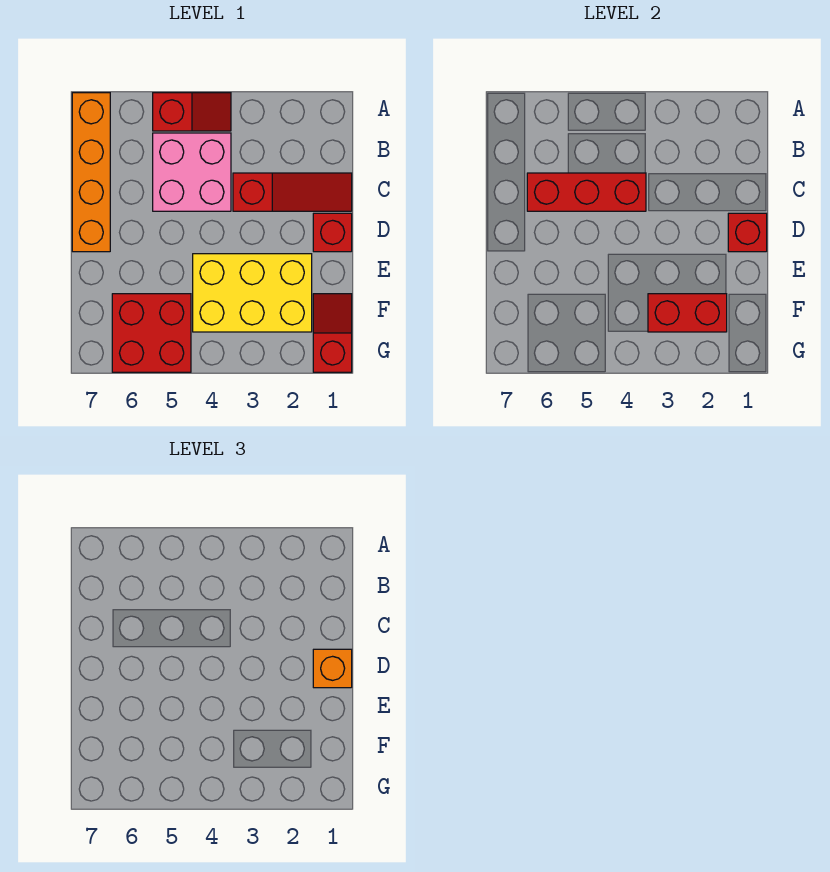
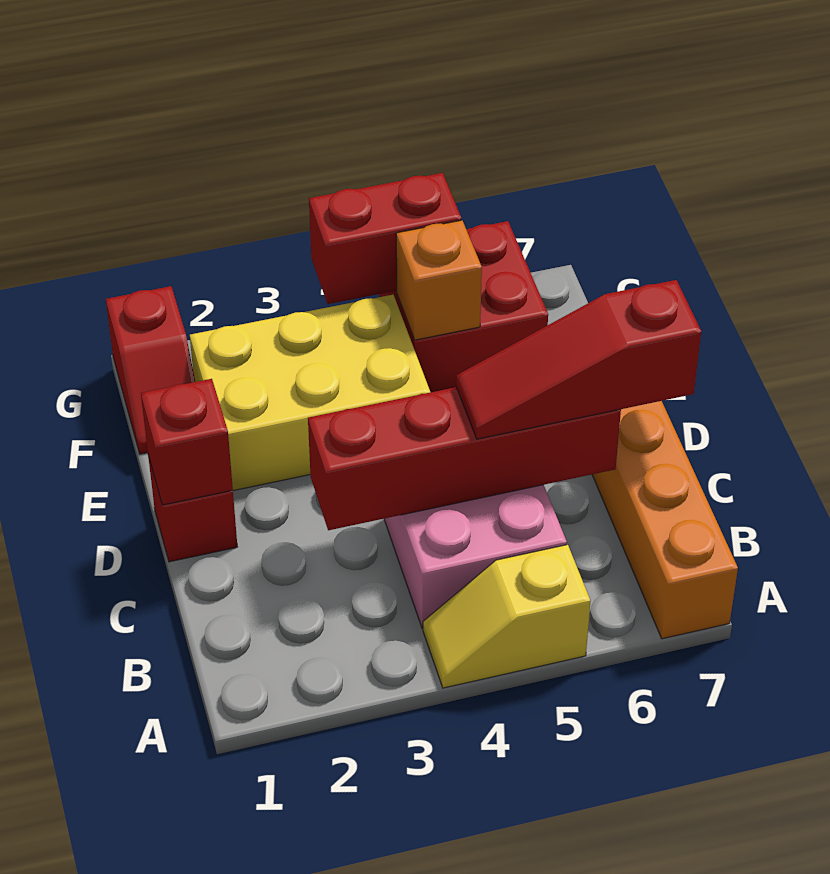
red slope A4:A5 level 1 top 5 -> yellow slope A4:A5 level 1 top 5
red slope C1:C3 level 1 top 3 -> red slope C5:C7 level 3 top 7
red brick C4:C6 level 2 -> red brick C3:C6 level 2
orange brick D1 level 3 -> orange brick F5 level 2
red brick F2:F3 level 2 -> red brick G4:G5 level 2

